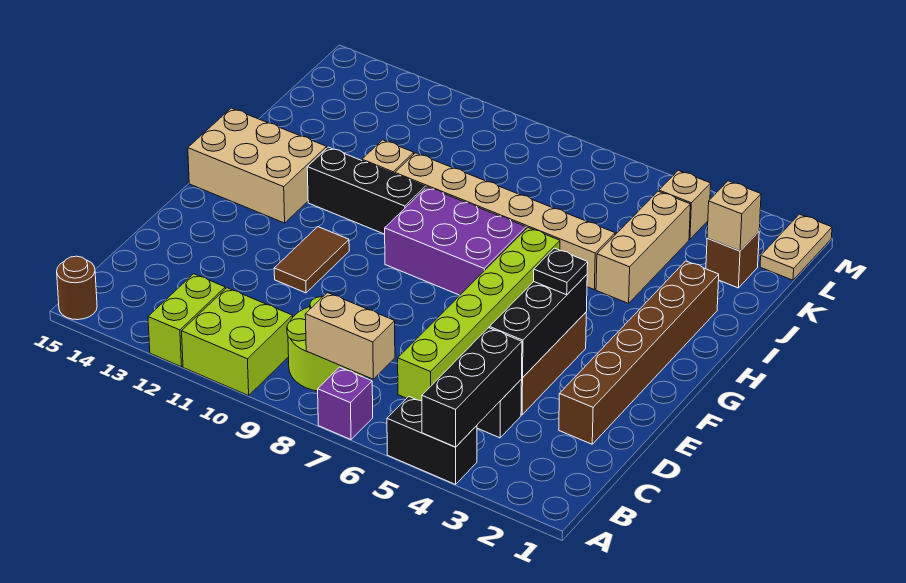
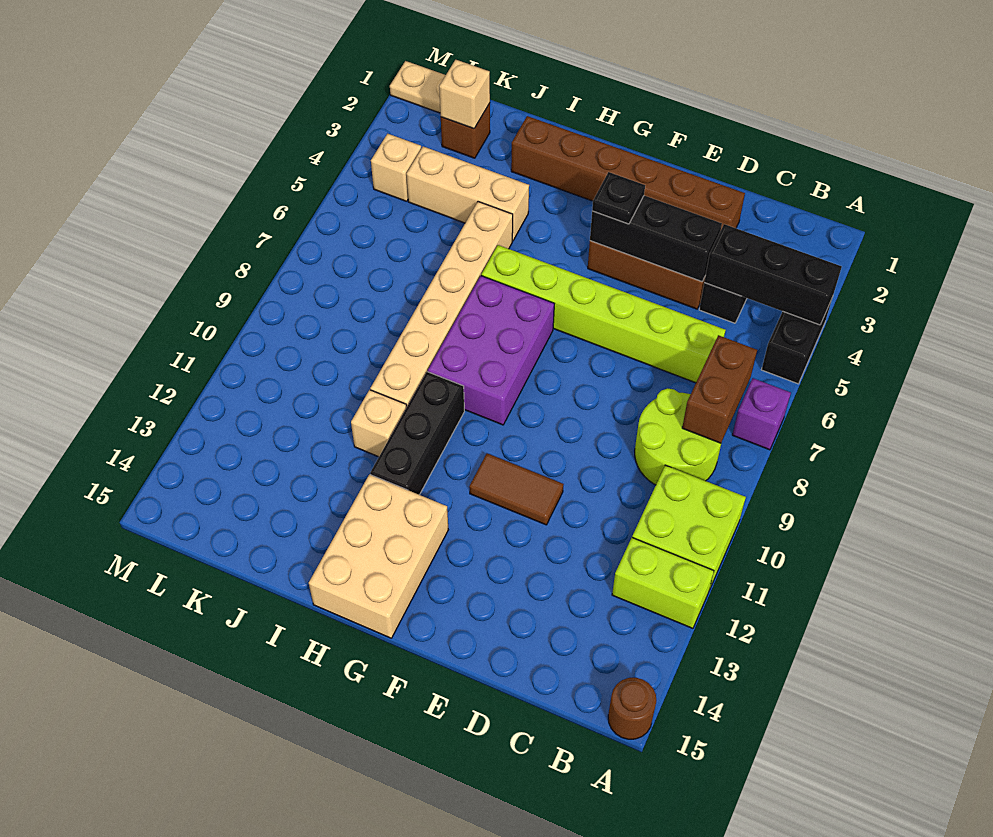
tan brick B7:B8 level 2 -> brown brick B7:B8 level 2

